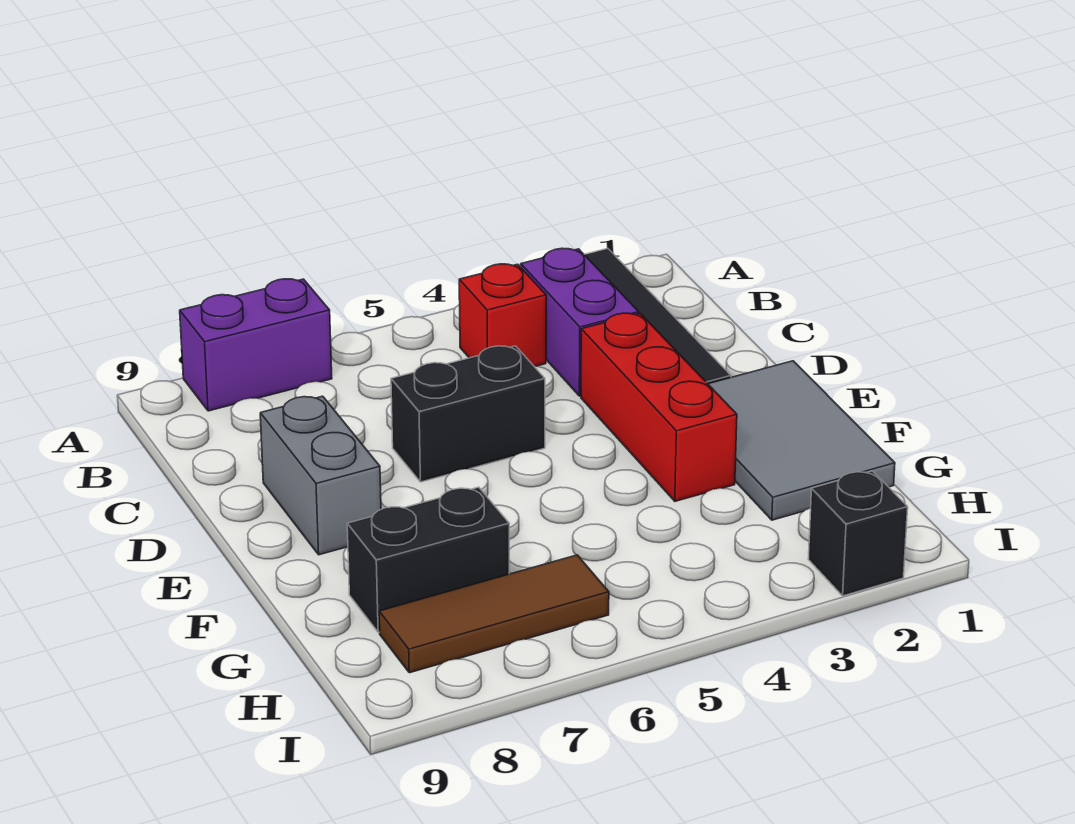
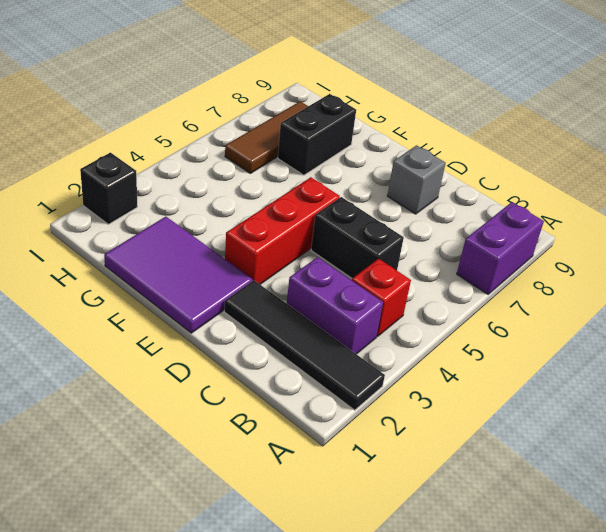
red brick D3:F3 level 1 -> red brick E3:E5 level 1
black brick D5:D6 level 1 -> black brick C5:D5 level 1
grey brick D8:E8 level 1 -> grey brick D8 level 1
grey tile E1:G2 level 1 -> purple tile E1:G2 level 1

